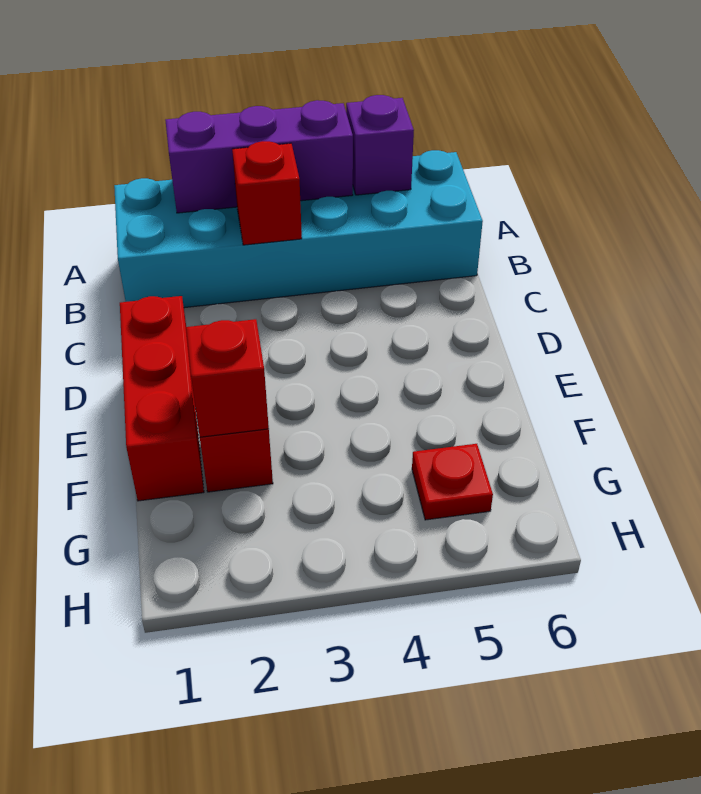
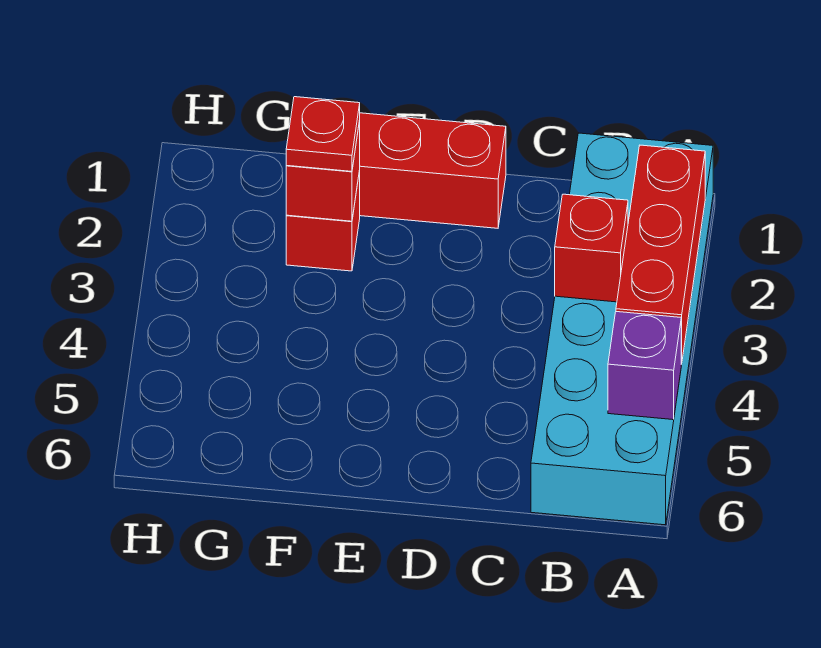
purple brick A2:A4 level 2 -> red brick A2:A4 level 2
red plate G5 level 1 -> red plate F2 level 3

